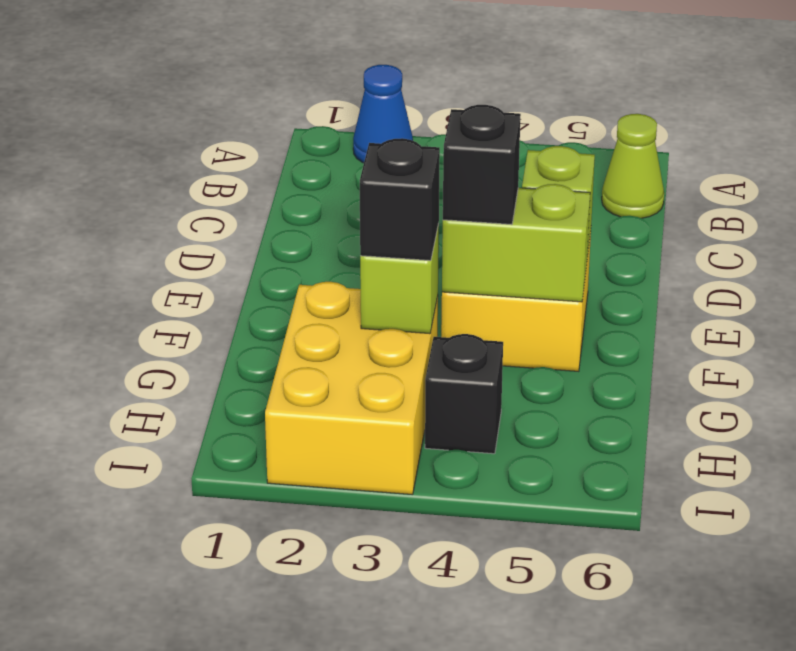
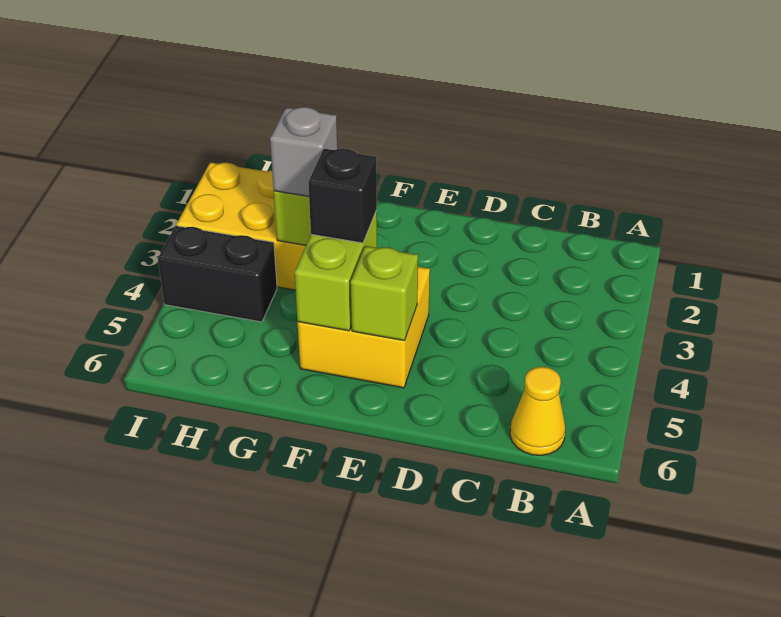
blue cone A2 level 1 -> none
lime cone B6 level 1 -> yellow cone B6 level 1
black brick G3 level 3 -> grey brick G3 level 3
black brick H4 level 1 -> black brick H4:I4 level 1

